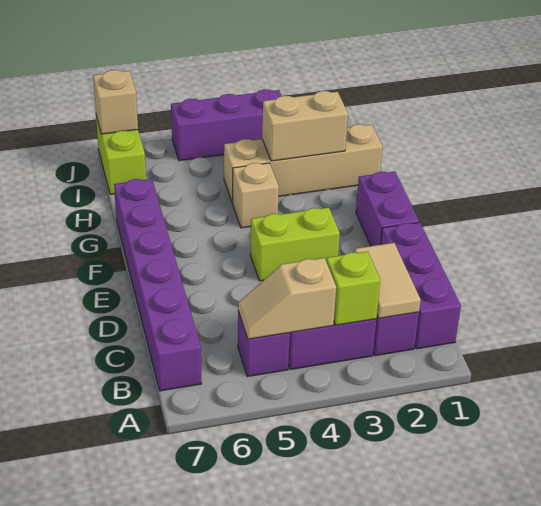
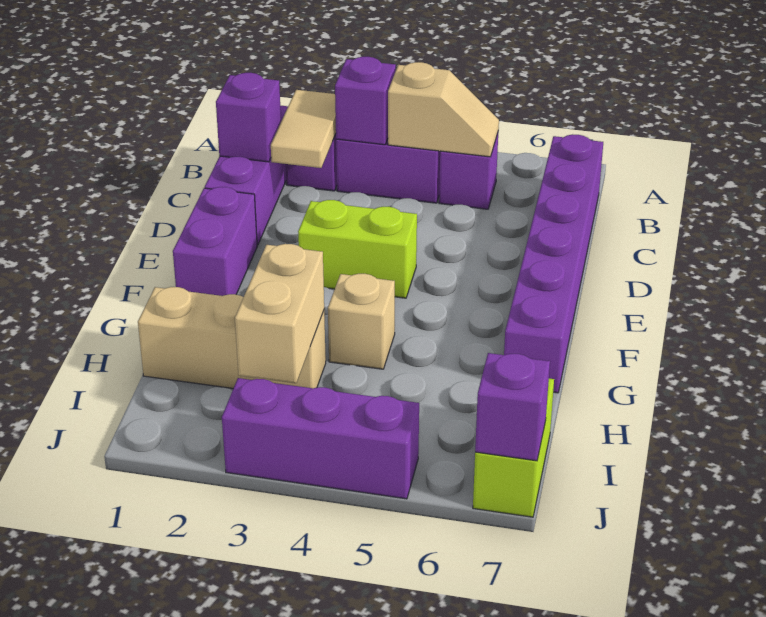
lime brick B3 level 2 -> purple brick B3 level 2
none -> purple brick C1 level 2
tan brick H1:H4 level 1 -> tan brick H1:H3 level 1
tan brick H2:H3 level 2 -> tan brick H3:I3 level 2
tan brick J7 level 2 -> purple brick J7 level 2

